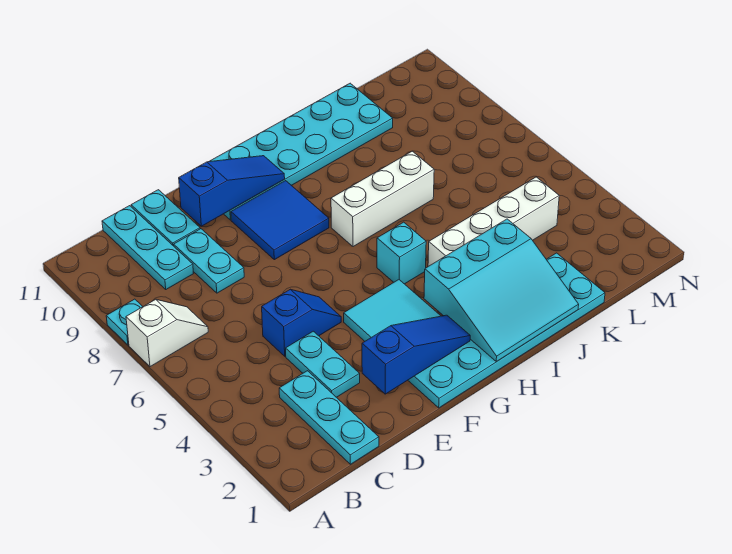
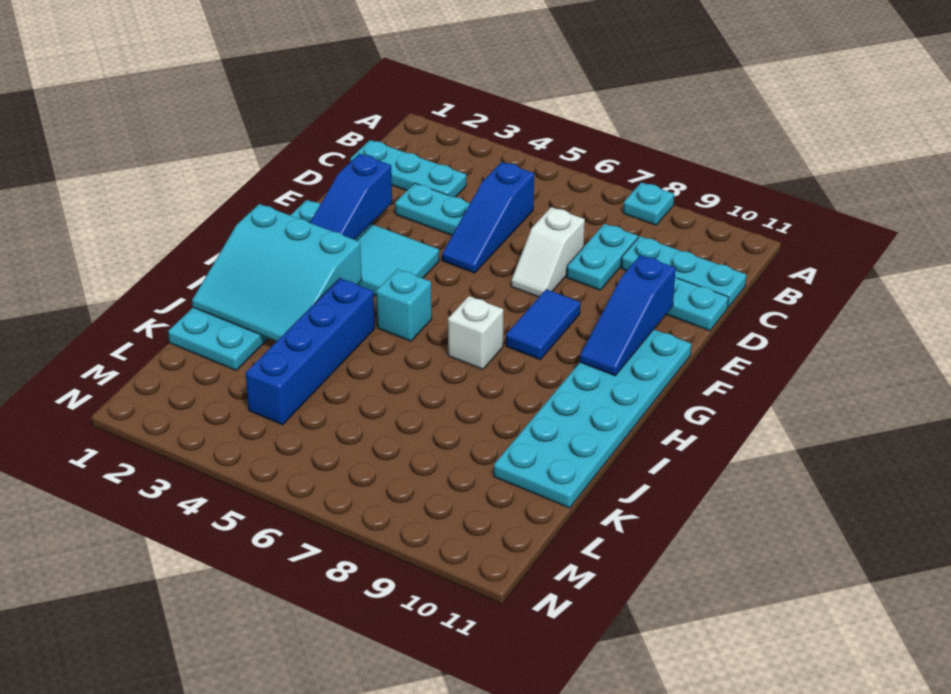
white slope A7:B7 level 1 top A -> white slope D7:E7 level 1 top D
blue slope D5:E5 level 1 top D -> blue slope C5:E5 level 1 top C
cyan plate D8:D9 level 1 -> cyan plate C8:D8 level 1
blue tile F8:G9 level 1 -> blue tile F8:G8 level 1
cyan slope H1:J3 level 2 top 3 -> cyan slope H1:J3 level 2 top H
white brick H7:J7 level 1 -> white brick H7 level 1
white brick I4:L4 level 1 -> blue brick I4:L4 level 1

